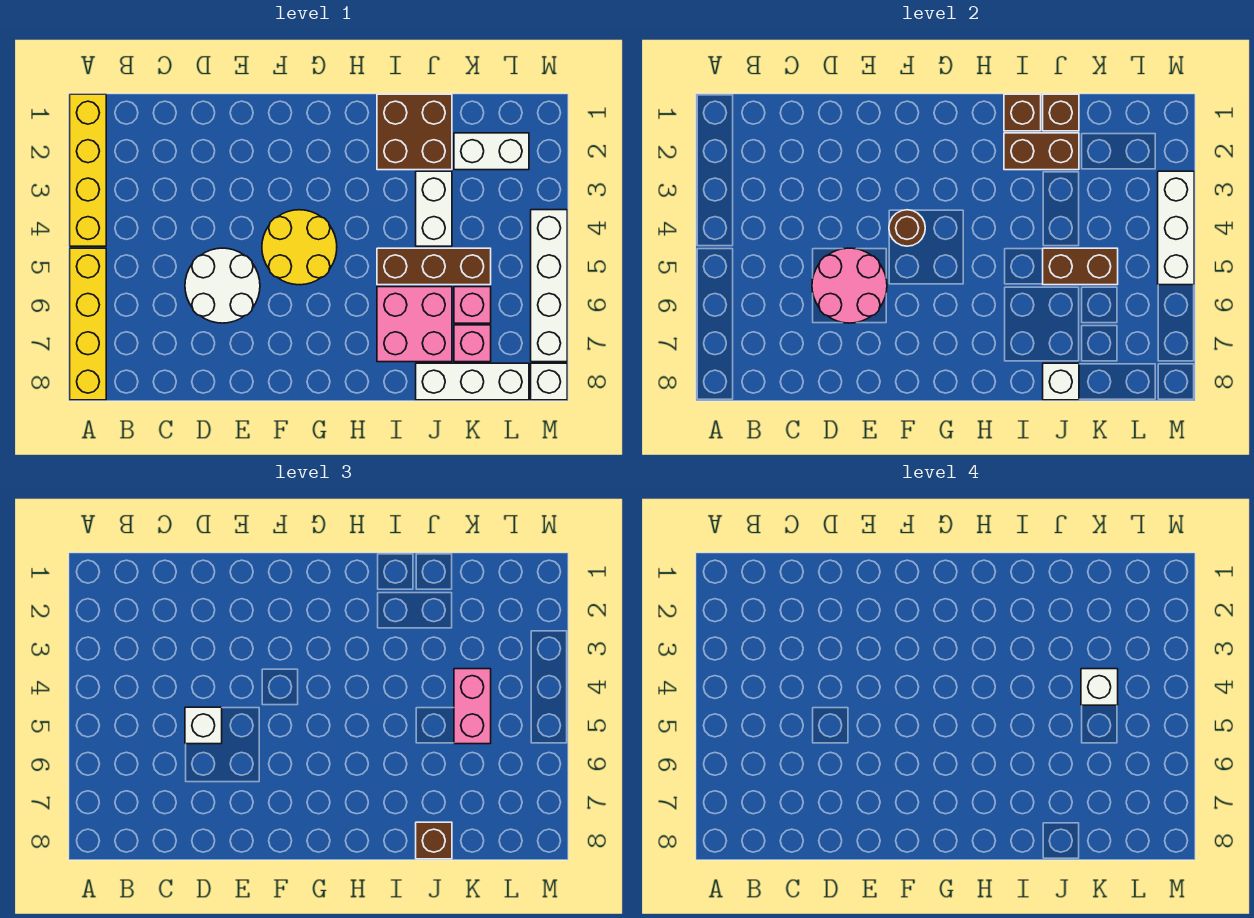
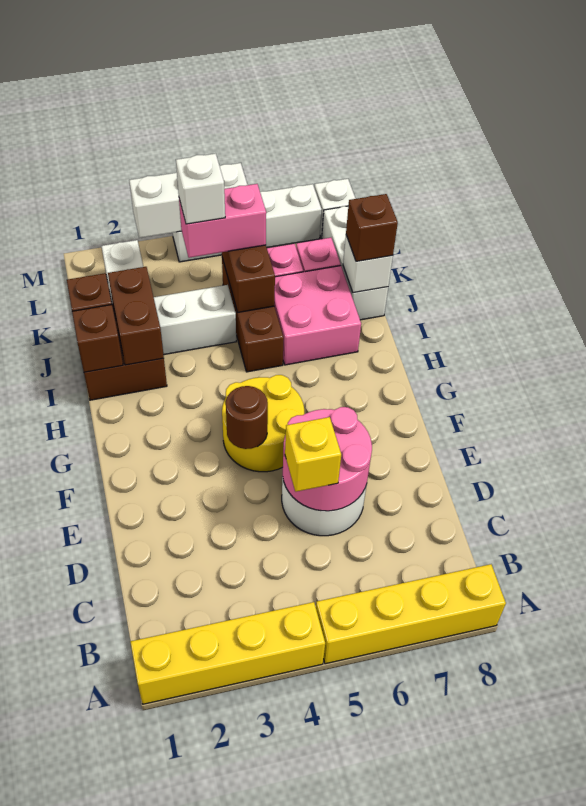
white brick D5 level 3 -> yellow brick D5 level 3

